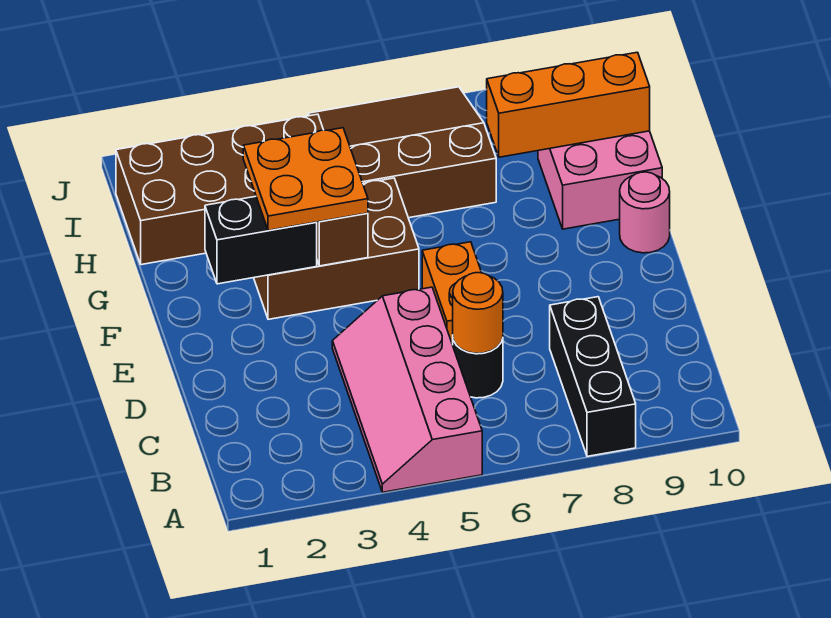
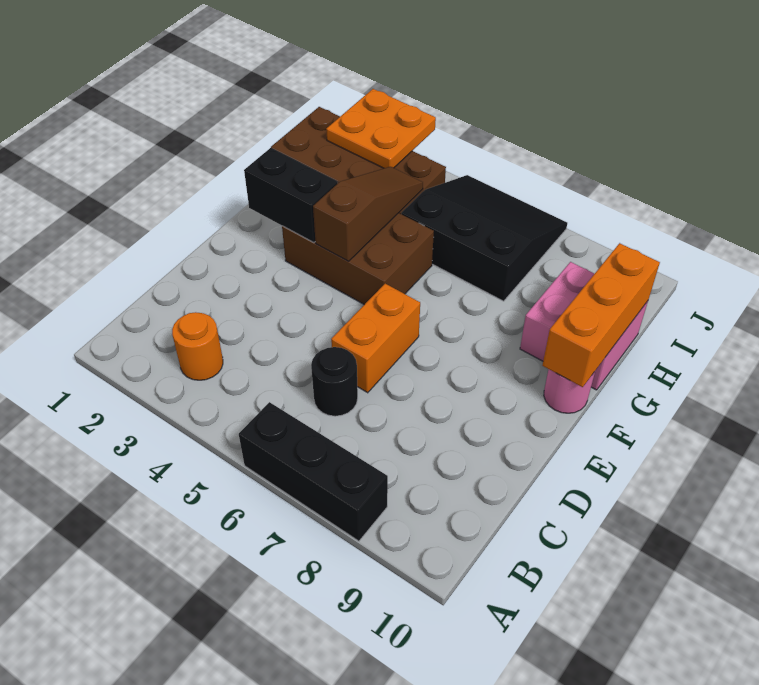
pink slope A4:D5 level 1 top 5 -> none
black brick A8:C8 level 1 -> black brick A6:A8 level 1
orange round brick C6 level 2 -> orange round brick B3 level 1
orange plate F3:G4 level 3 -> orange plate I2:J3 level 2
brown slope H5:J7 level 1 top H -> black slope H5:J7 level 1 top H
orange brick H8:H10 level 2 -> orange brick F10:H10 level 2

